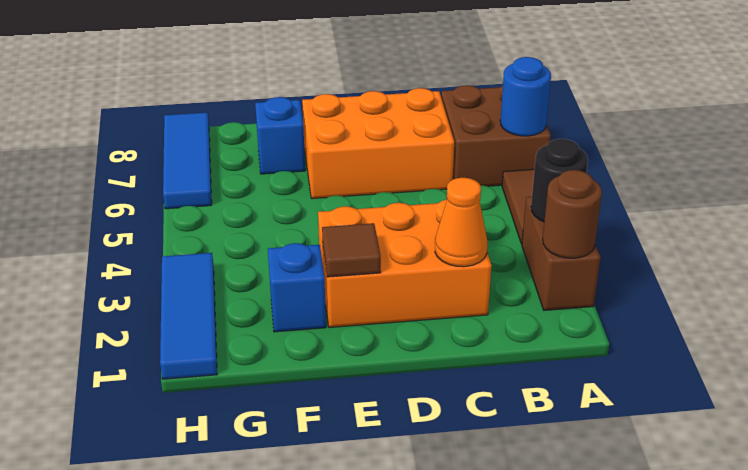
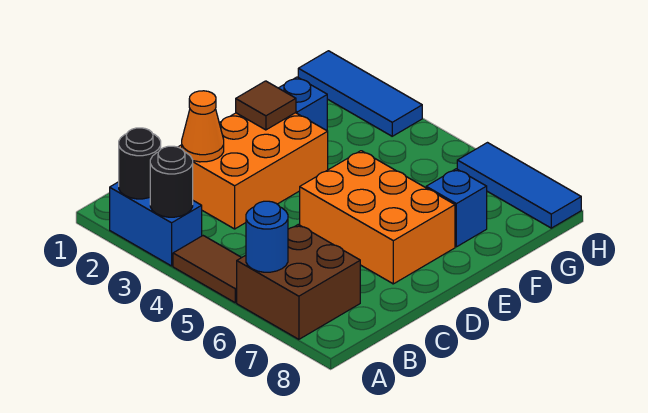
brown brick A2:A3 level 1 -> blue brick A2:A3 level 1
brown round brick A2 level 2 -> black round brick A2 level 2
orange brick C6:E7 level 1 -> orange brick D5:E7 level 1

